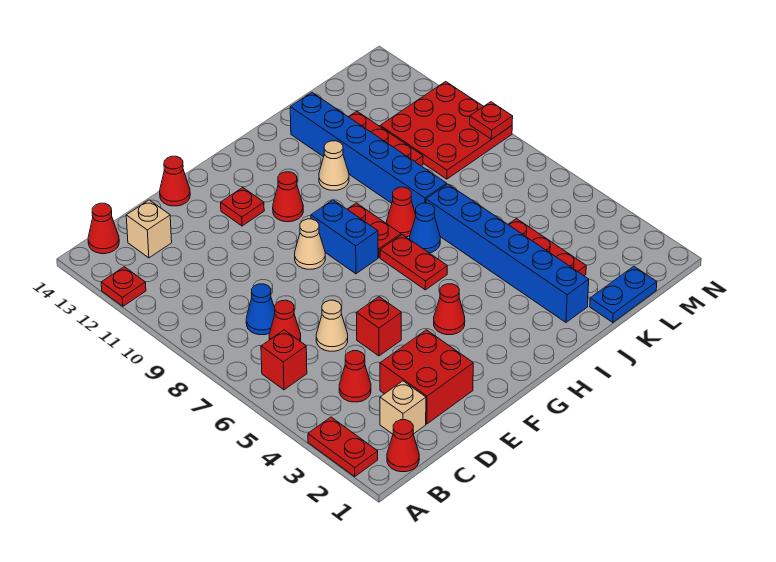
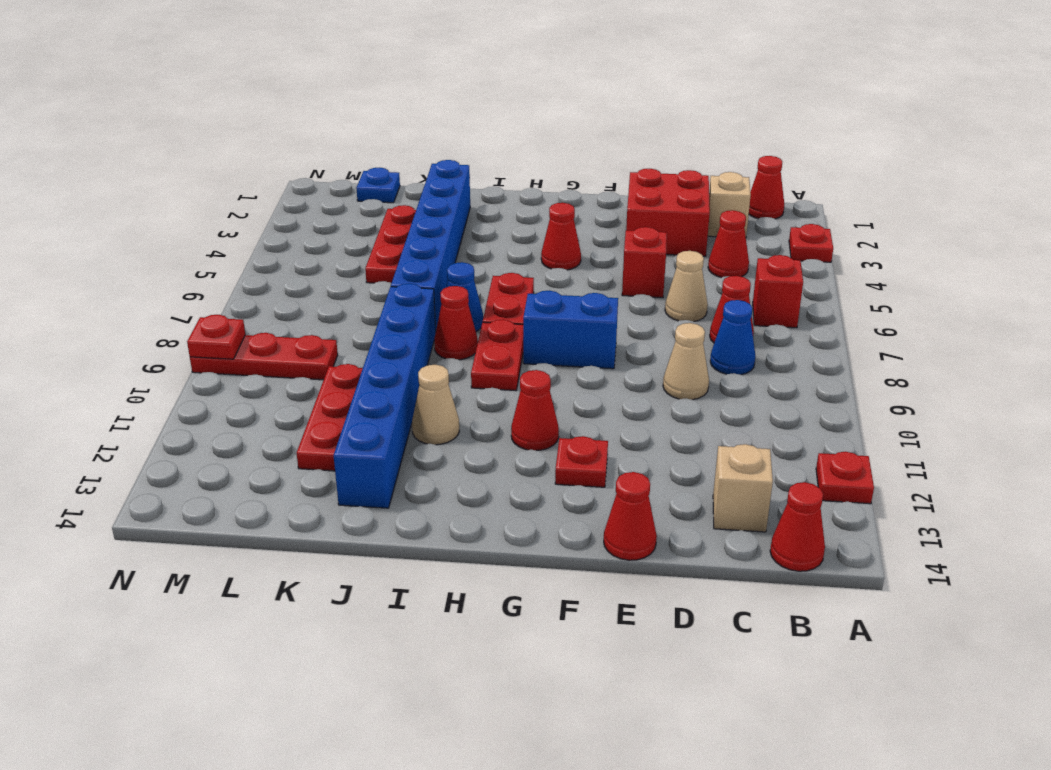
red plate A2:A3 level 1 -> red plate A3 level 1
tan cone F9 level 1 -> tan cone D9 level 1
blue brick G8:G9 level 1 -> blue brick F8:G8 level 1
blue plate K1:L1 level 1 -> blue plate L1 level 1
red plate L9:N11 level 1 -> red plate L9:N9 level 1

